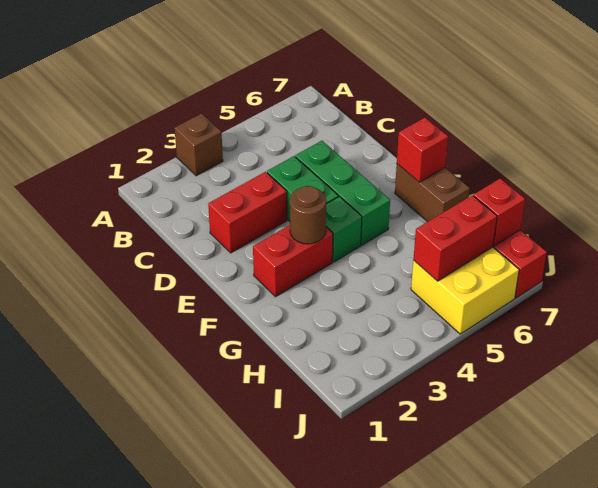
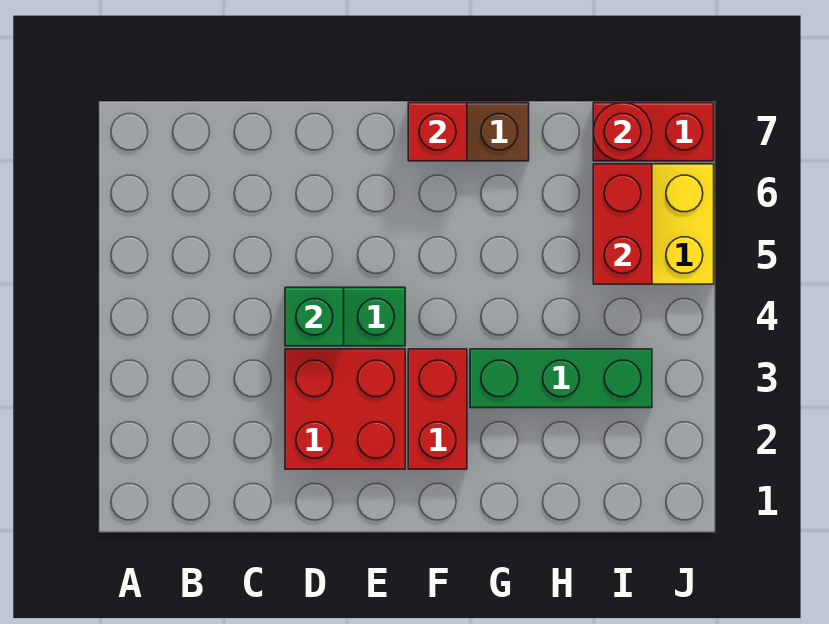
brown brick A3 level 1 -> none
red brick D2:D3 level 1 -> red brick D2:E3 level 1
green brick D5:F5 level 1 -> green brick G3:I3 level 1
brown round brick F3 level 2 -> none
green brick F4 level 1 -> green brick D4 level 2
red brick I7 level 2 -> red round brick I7 level 2

